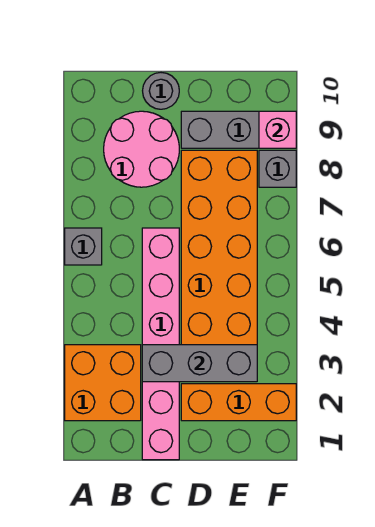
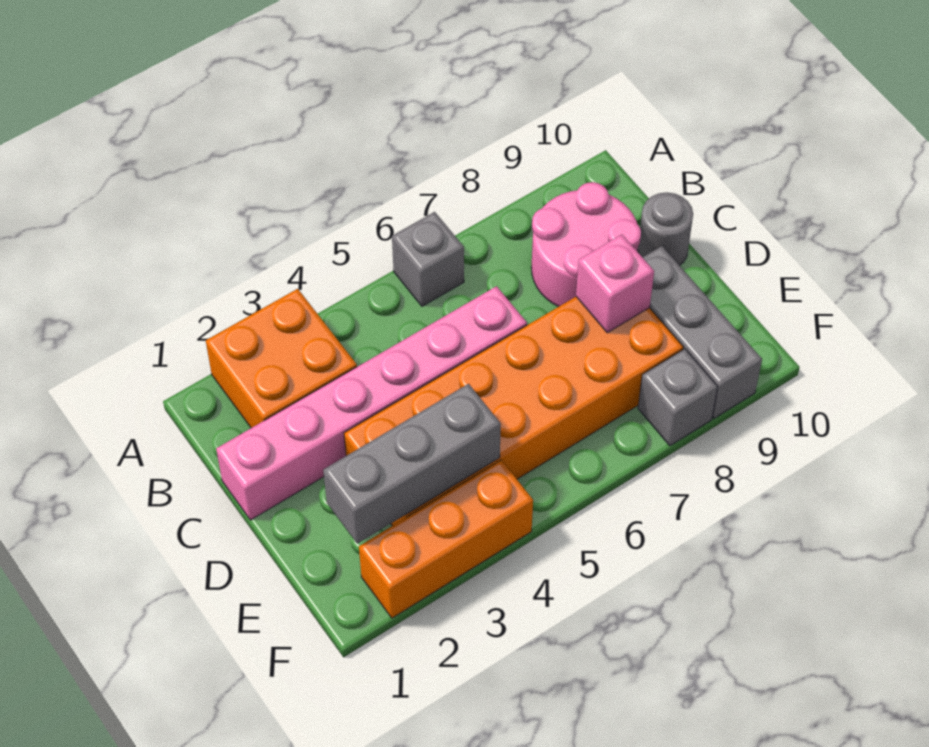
grey brick C3:E3 level 2 -> grey brick E2:E4 level 2
orange brick D2:F2 level 1 -> orange brick F2:F4 level 1
pink brick F9 level 2 -> pink brick D8 level 2

